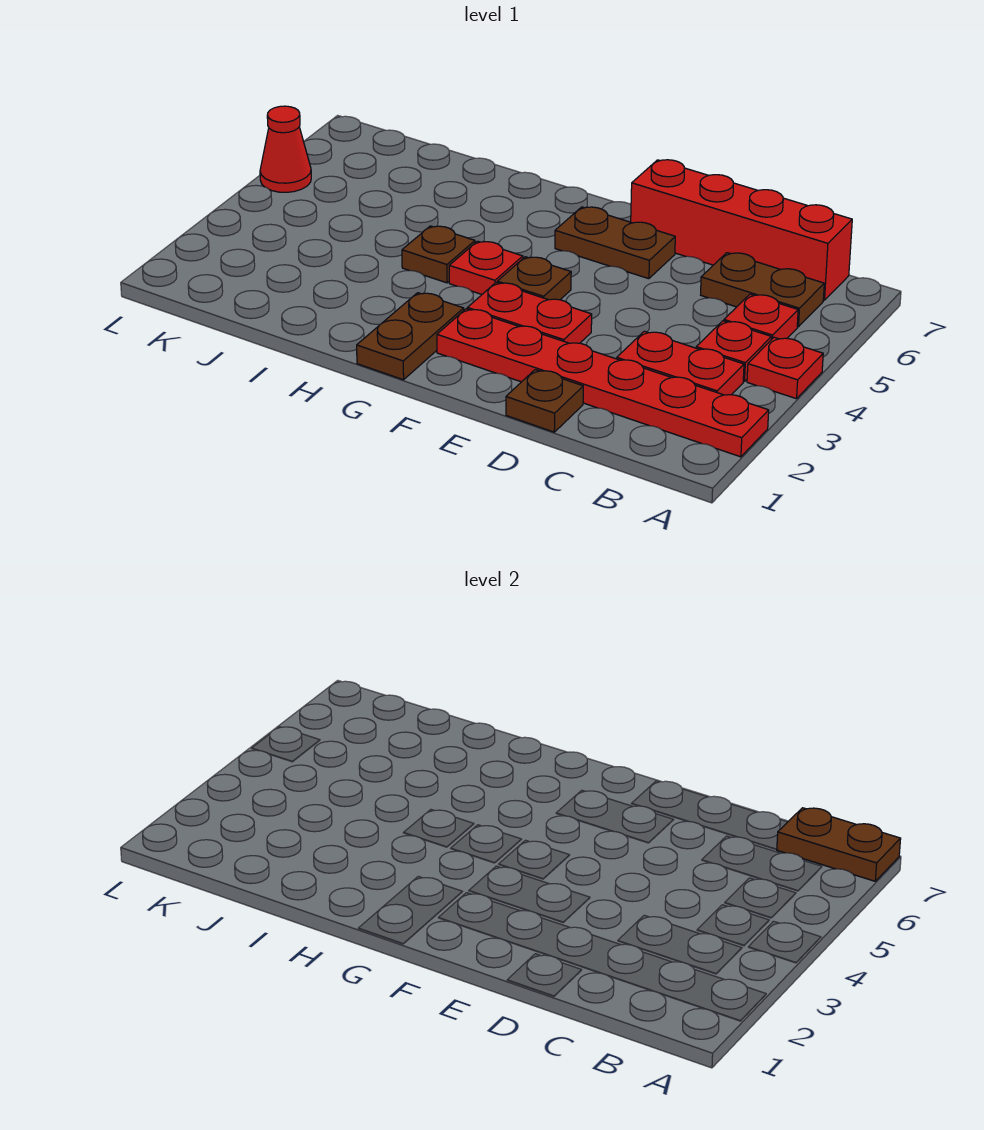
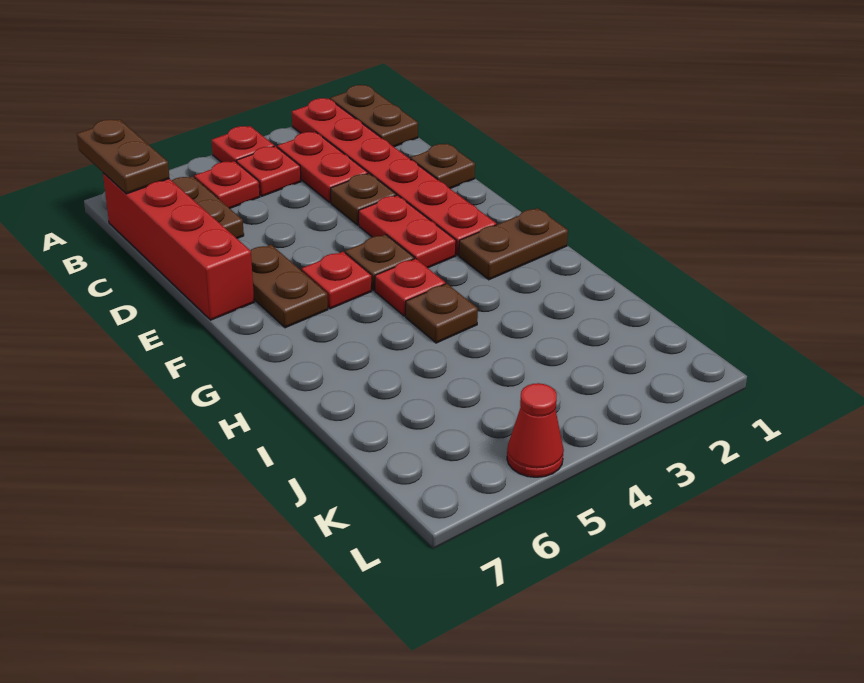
none -> brown plate A1:B1 level 1
none -> brown plate D3 level 1
none -> red plate F5 level 1

